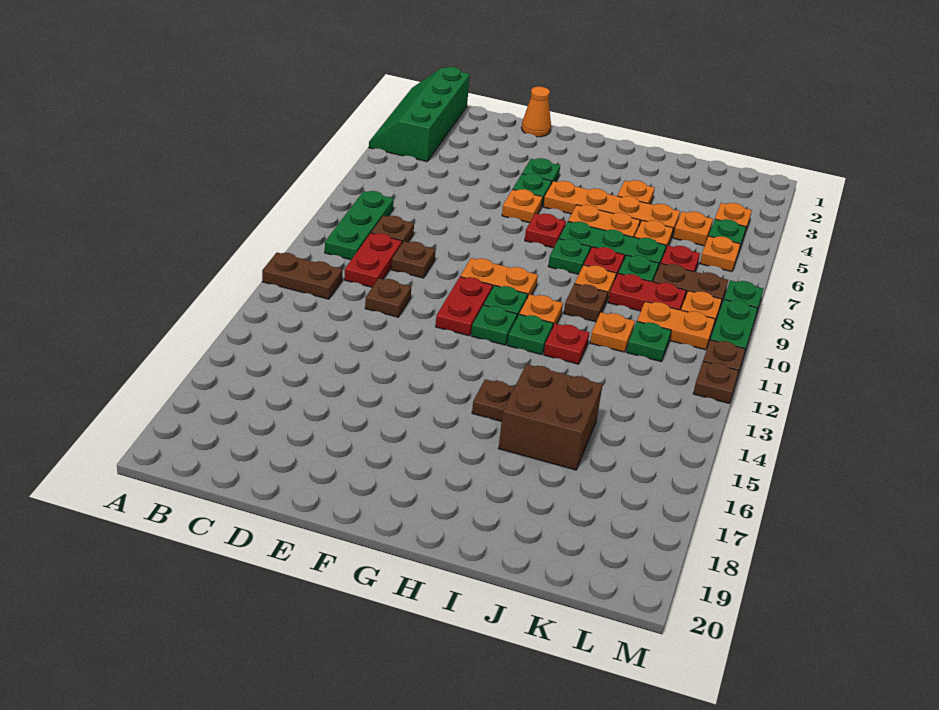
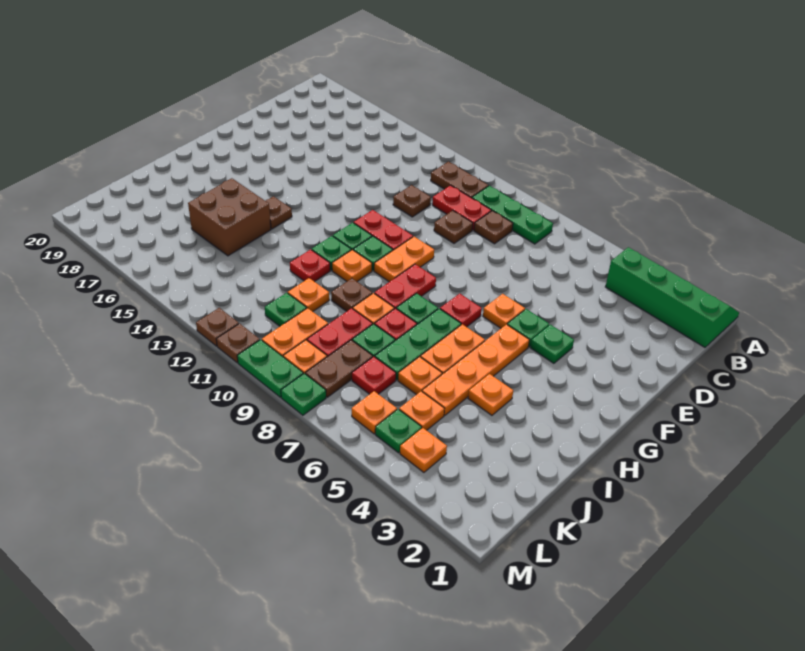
brown plate A12:B12 level 1 -> brown plate B11:B12 level 1
orange cone E1 level 1 -> none
none -> red plate G9:H9 level 1

